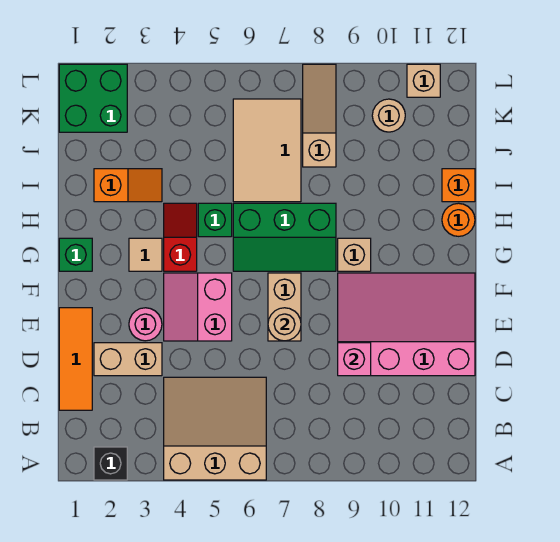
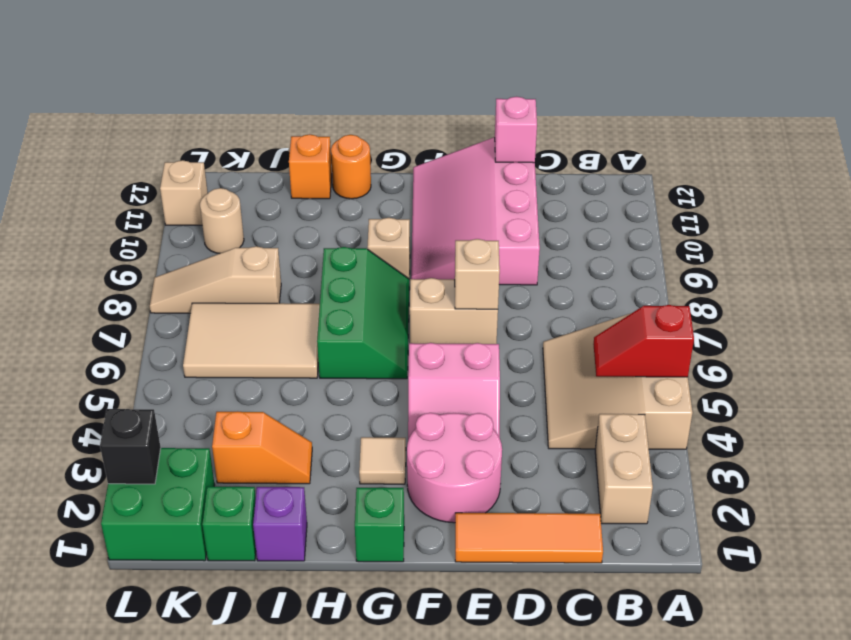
black brick A2 level 1 -> black brick L2 level 2
tan brick D2:D3 level 1 -> tan brick B2:B3 level 1
pink brick D9 level 2 -> pink brick D12 level 2
pink round brick E3 level 1 -> pink round brick E2:F3 level 1
tan round brick E7 level 2 -> tan brick E7 level 2
red slope G4:H4 level 1 top G -> red slope A5:B5 level 2 top A
green brick H5 level 1 -> green brick J1 level 1
none -> purple brick I1 level 1
orange slope I2:I3 level 1 top 2 -> orange slope I3:J3 level 1 top J

